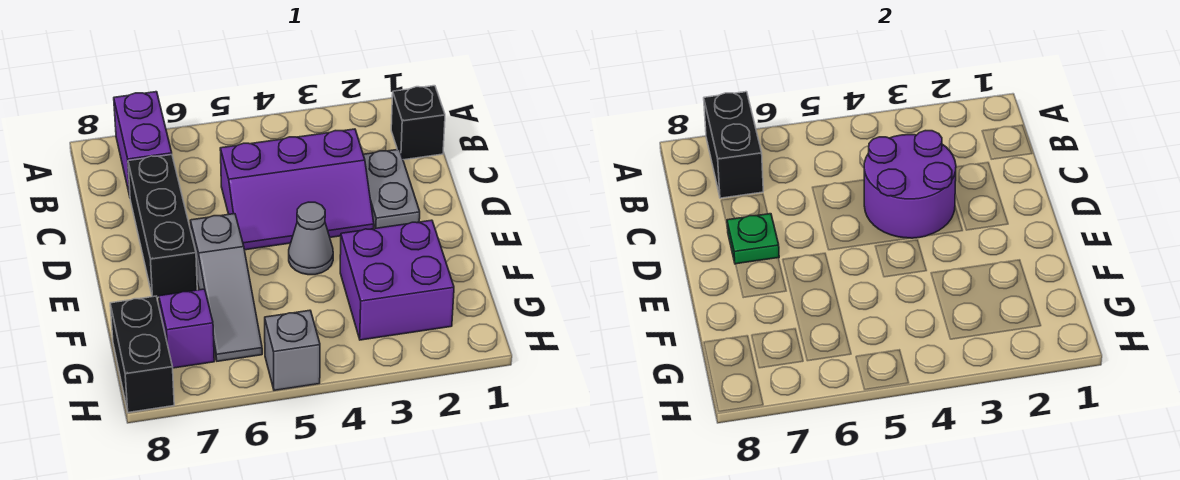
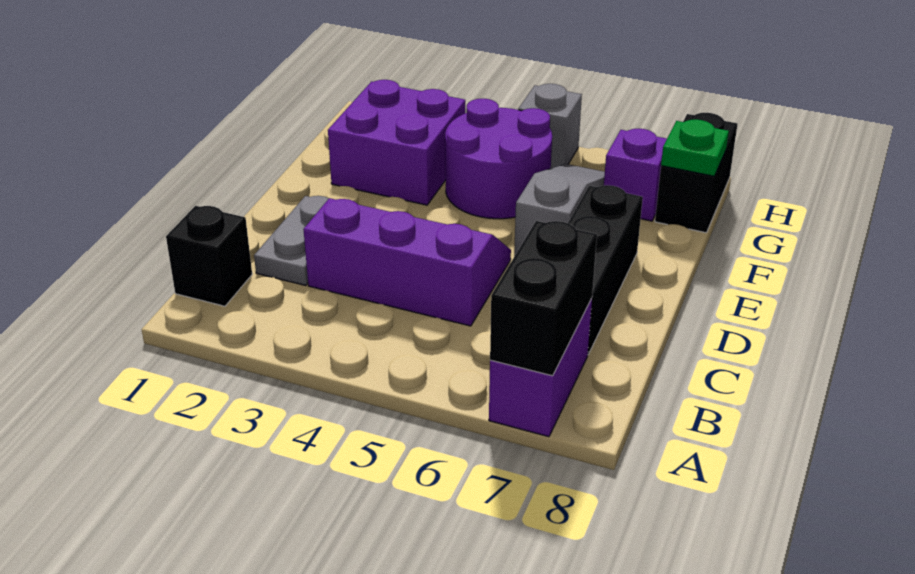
purple round brick C3:D4 level 2 -> purple round brick F4:G5 level 1
green plate D7 level 2 -> green plate G8 level 2
grey cone E4 level 1 -> none

